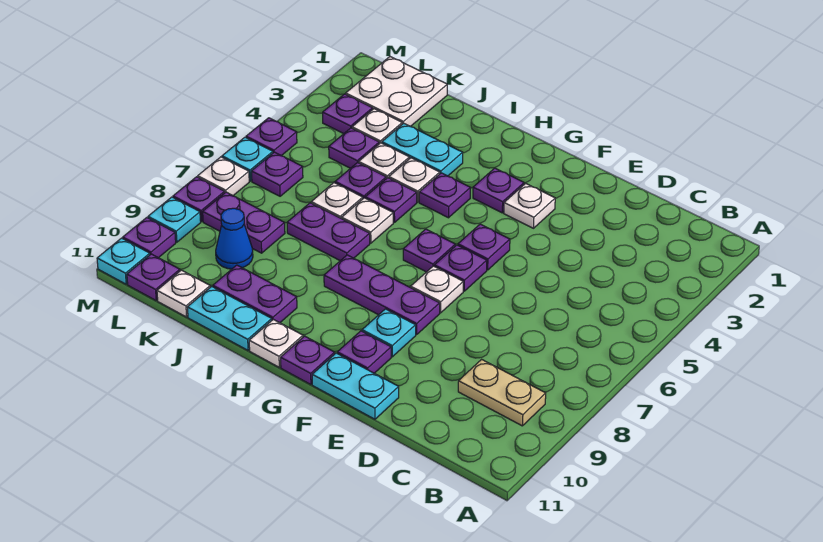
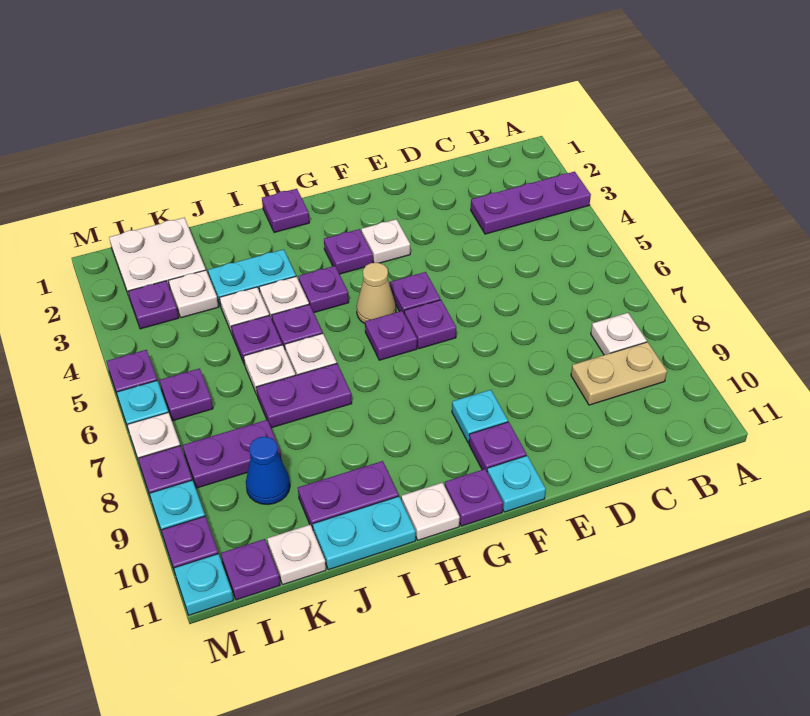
cyan plate E11:F11 level 1 -> cyan plate F11 level 1
white plate F7 level 1 -> white plate B8 level 1
purple plate F8:H8 level 1 -> purple plate A3:C3 level 1
none -> tan cone G5 level 1
purple plate K4 level 1 -> purple plate H1 level 1

